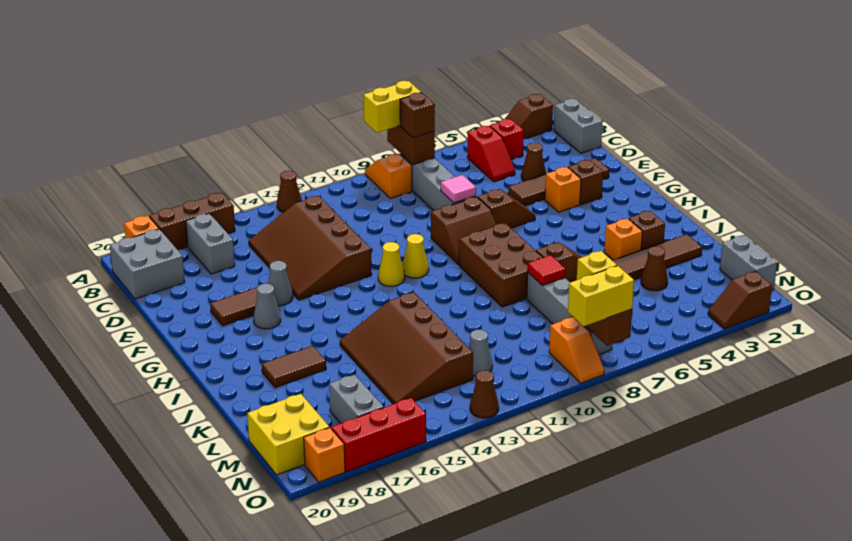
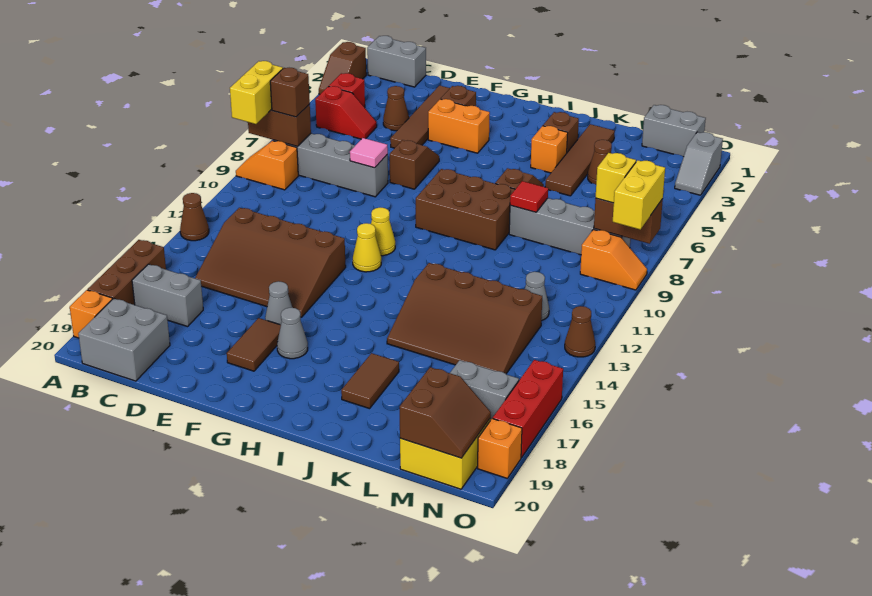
orange brick F4 level 1 -> orange brick F4:G4 level 1
brown slope F8:G9 level 1 top F -> brown slope M19:N20 level 2 top M
brown slope O2:O3 level 1 top 2 -> grey slope O2:O3 level 1 top 2

